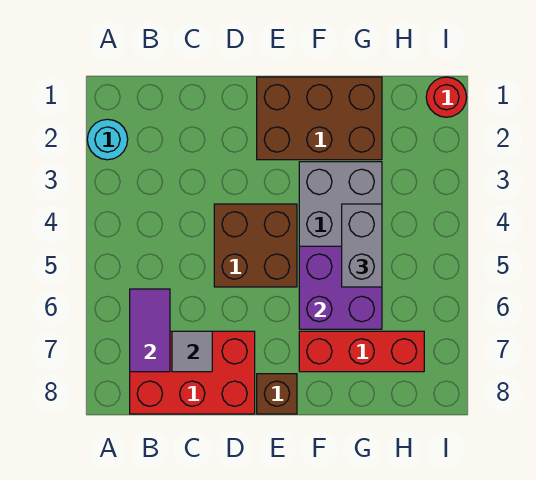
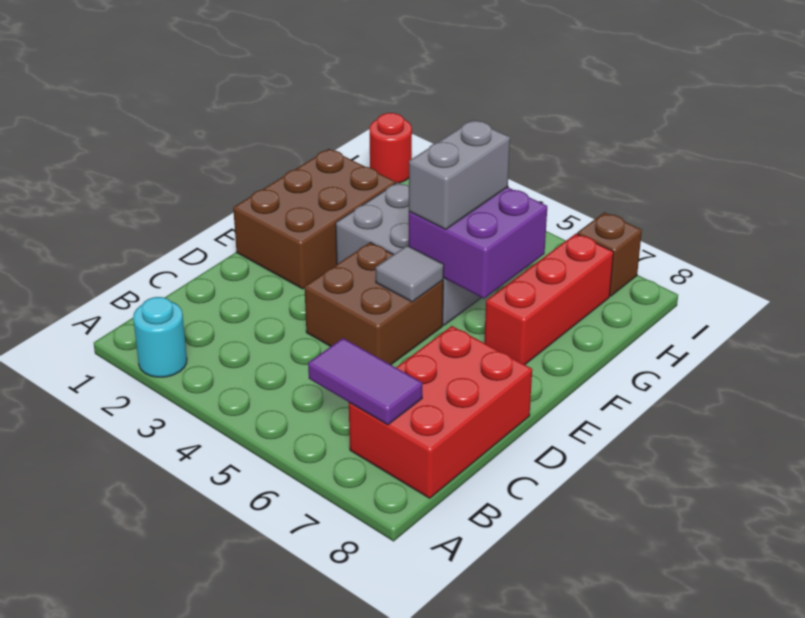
grey tile C7 level 2 -> grey tile E5 level 2
brown brick E8 level 1 -> brown brick I7 level 1
grey brick G4:G5 level 3 -> grey brick F5:G5 level 3

